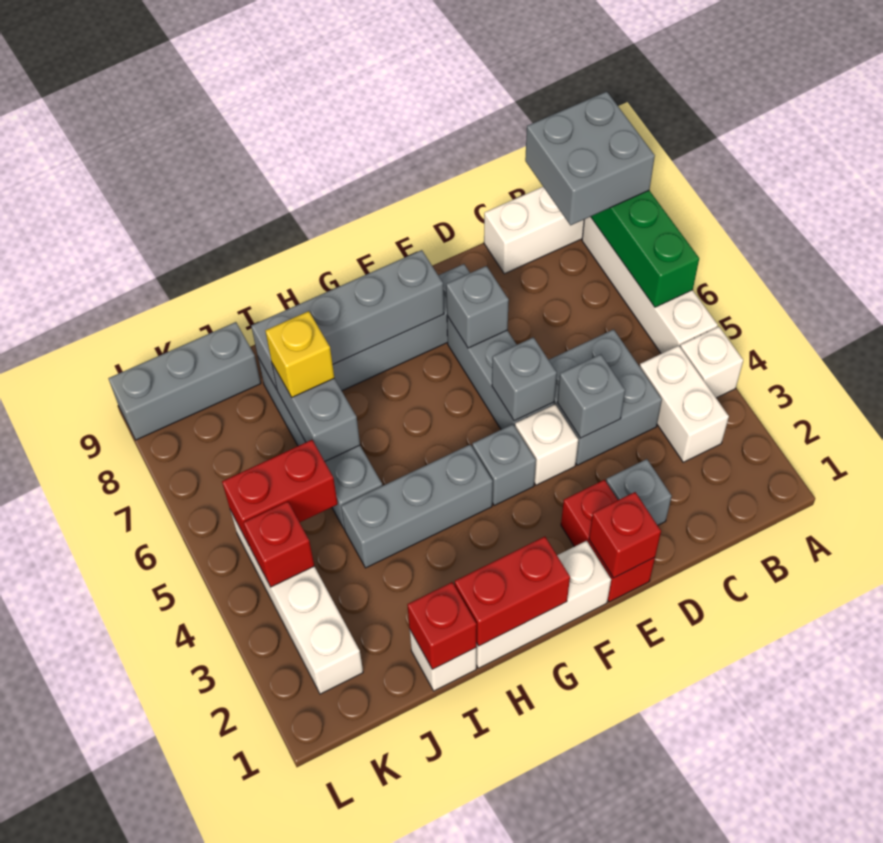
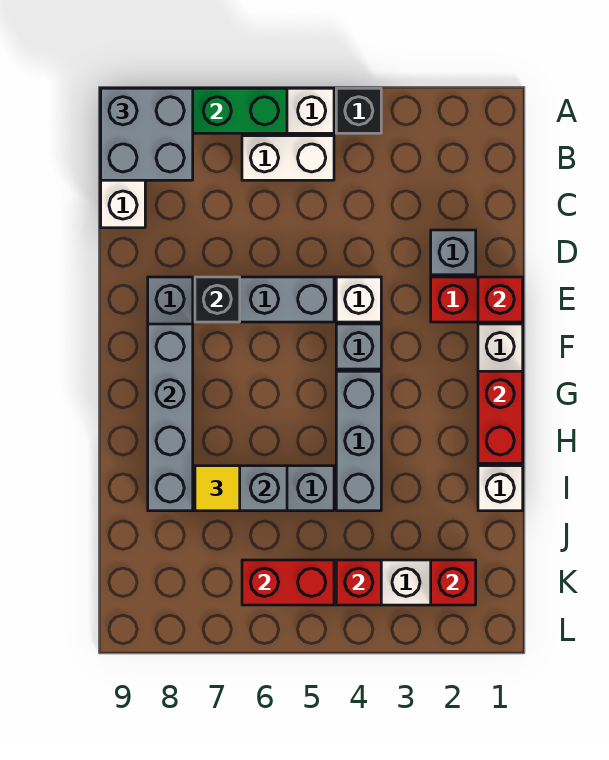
white brick A4 level 1 -> black brick A4 level 1
white brick B3:B4 level 1 -> white brick B5:B6 level 1
grey brick C4:D5 level 1 -> none
grey brick D4 level 2 -> none
grey brick E5 level 2 -> none
grey brick E7 level 2 -> black brick E7 level 2
red brick I1 level 2 -> red brick K2 level 2
yellow brick I7 level 3 -> yellow tile I7 level 3
red brick J5:K5 level 2 -> red brick K5:K6 level 2
grey brick J9:L9 level 1 -> none

